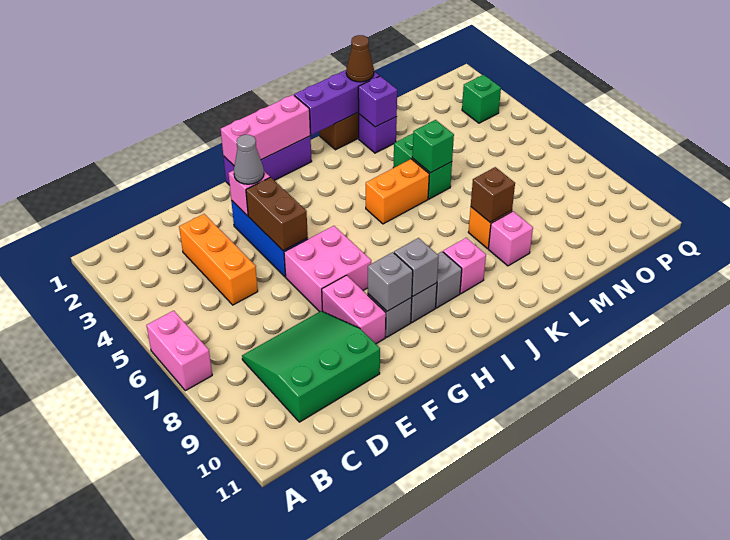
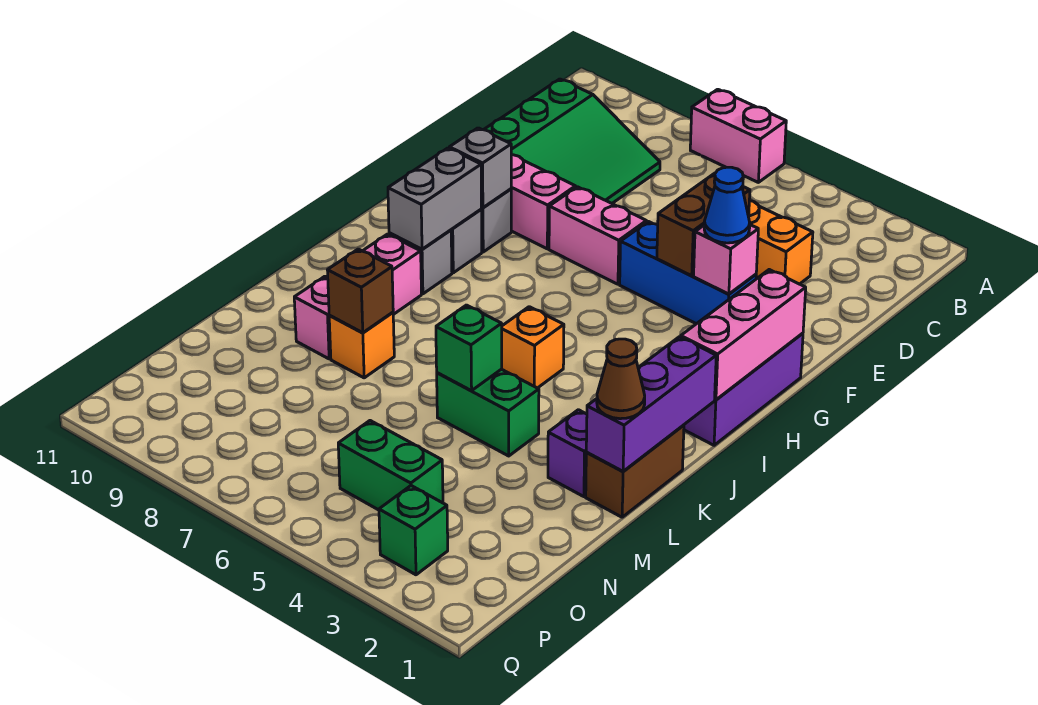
grey cone F3 level 3 -> blue cone F3 level 3
brown brick F4:F5 level 2 -> brown brick E4:F4 level 2
pink brick F6:G7 level 1 -> pink brick F6:F7 level 1
grey brick H9 level 2 -> grey brick H9:I9 level 2
orange brick J5:K5 level 1 -> orange brick J5 level 1
purple brick L2 level 2 -> none
none -> green brick O4:O5 level 1

